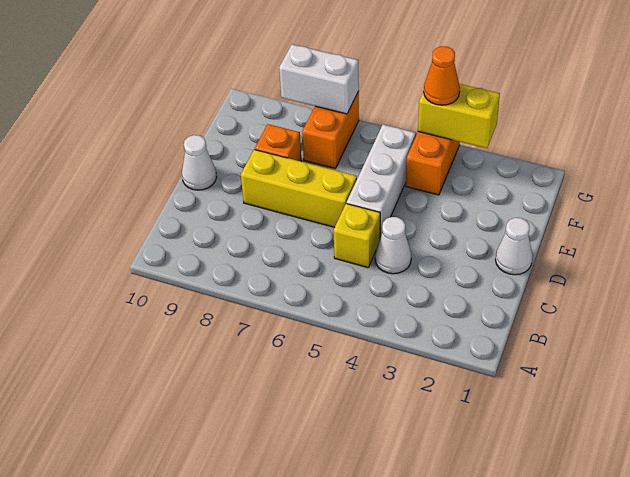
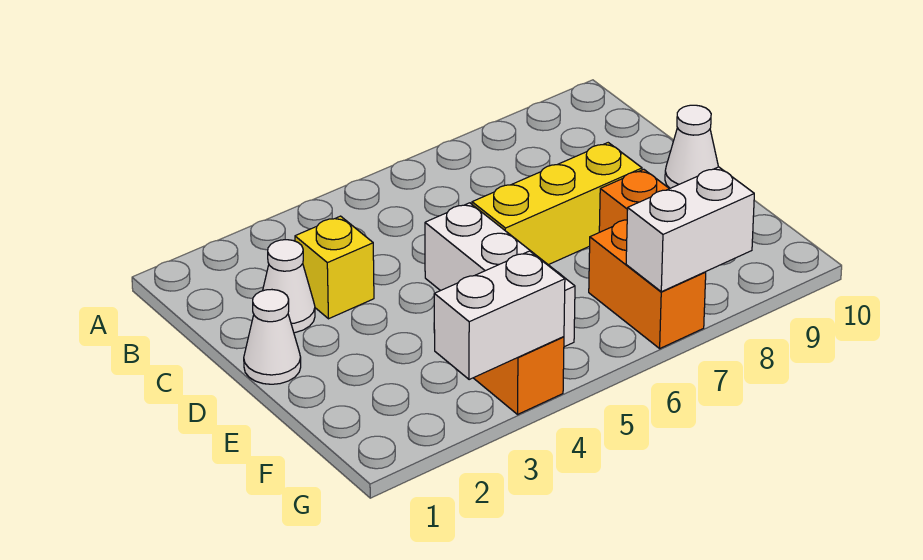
white cone C4 level 1 -> white cone C2 level 1
yellow brick C5 level 1 -> yellow brick C3 level 1
yellow brick G3:G4 level 2 -> white brick G3:G4 level 2
orange cone G4 level 3 -> none

